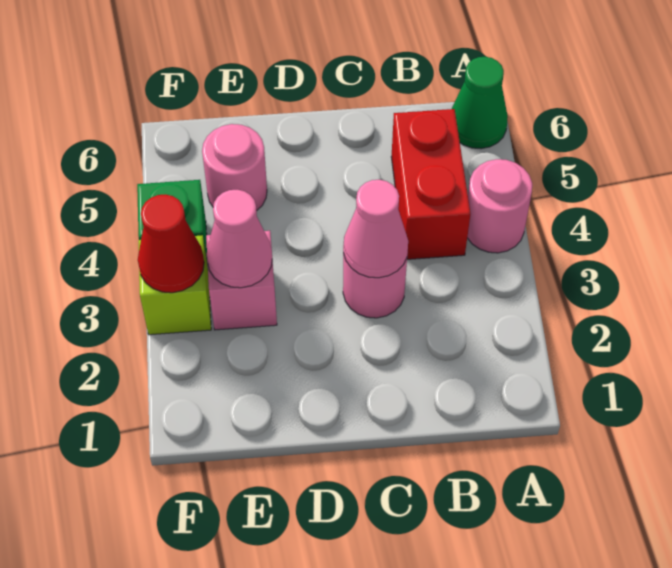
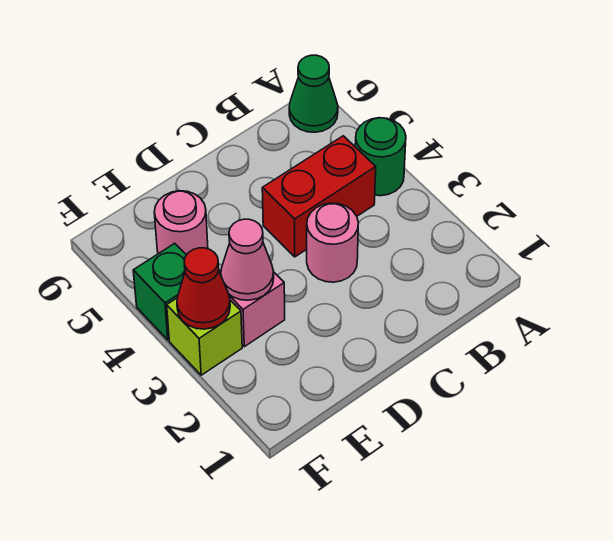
pink round brick A4 level 1 -> green round brick A4 level 1
red brick B4:B5 level 1 -> red brick B4:C4 level 1
pink cone C3 level 2 -> none

